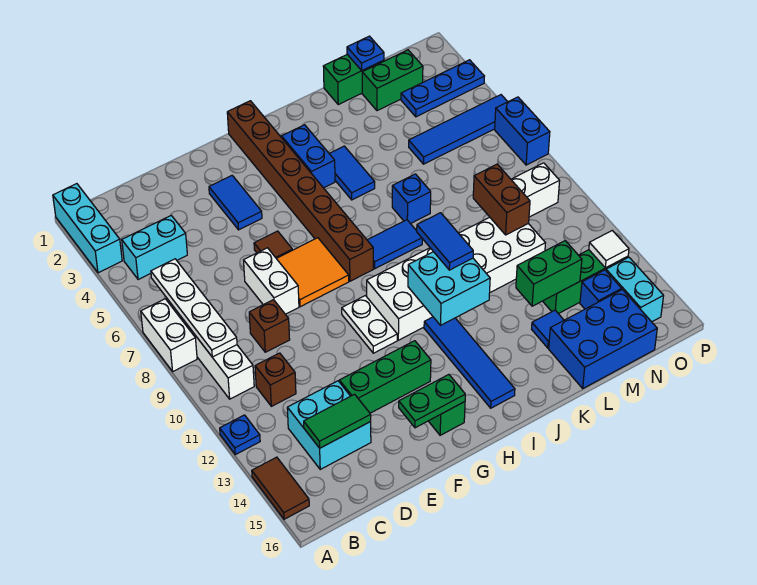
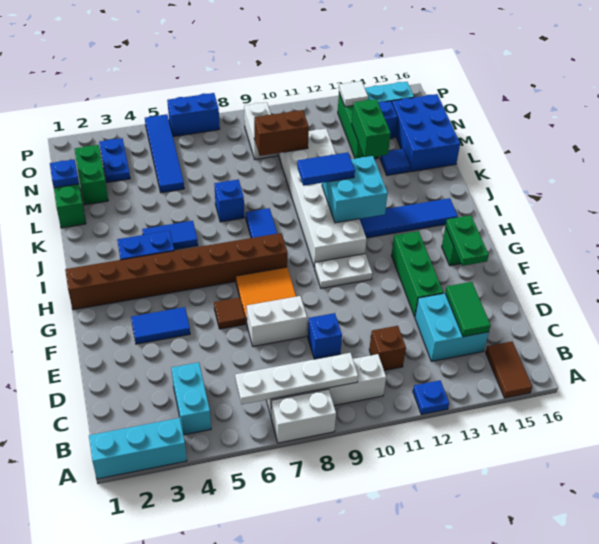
brown tile A14:A15 level 1 -> brown tile A15:B15 level 1
brown brick D9 level 1 -> blue brick D9 level 1
blue plate N3:P3 level 1 -> blue plate N3:O3 level 1

